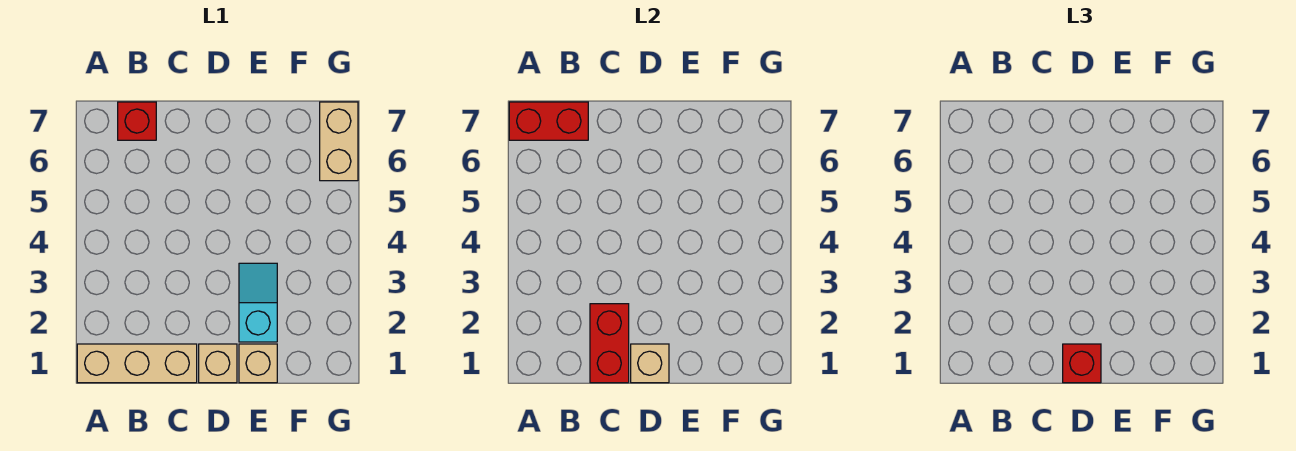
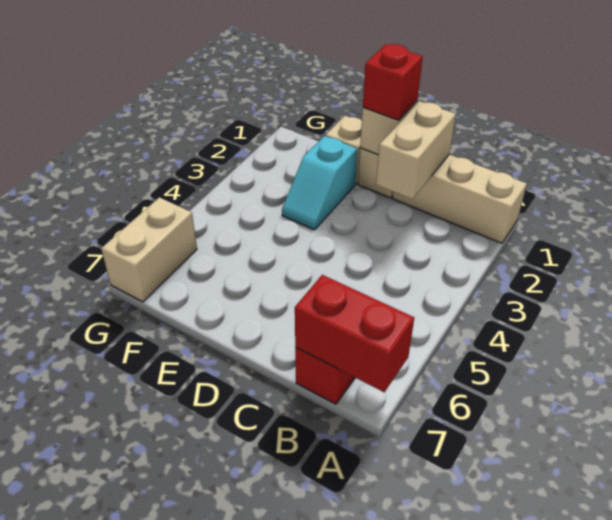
red brick C1:C2 level 2 -> tan brick C1:C2 level 2

